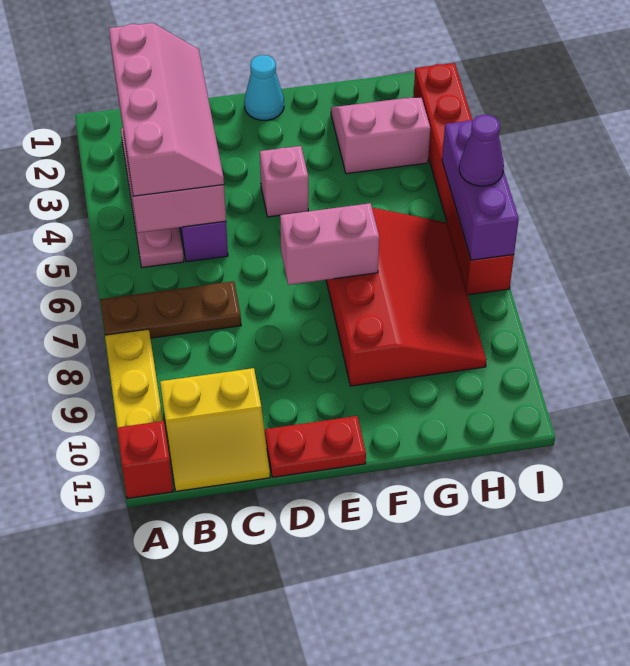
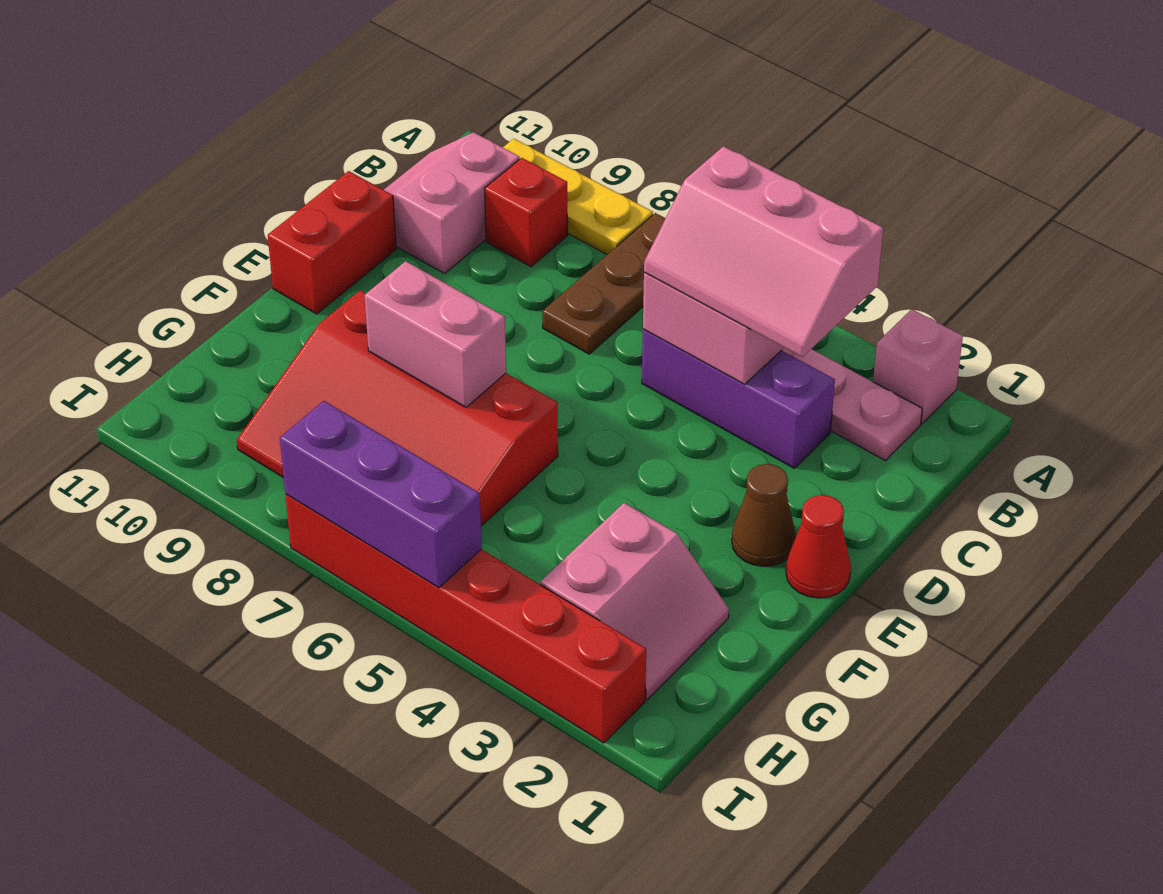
red brick A11 level 1 -> red brick B9 level 1
pink slope B2:C5 level 3 top B -> pink slope B3:C5 level 3 top B
yellow slope B10:C11 level 1 top 10 -> pink slope B10:C11 level 1 top 10
red plate D11:E11 level 1 -> red brick D11:E11 level 1
cyan cone E1 level 1 -> red cone E1 level 1
none -> brown cone E2 level 1
pink brick E4 level 1 -> pink brick A2 level 1
pink brick E7:F7 level 2 -> pink brick F7:F8 level 2
purple cone I6 level 3 -> none

